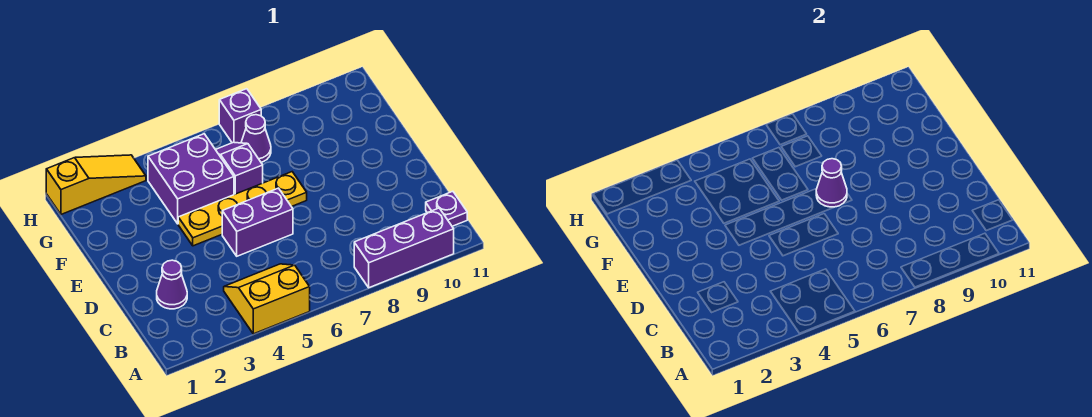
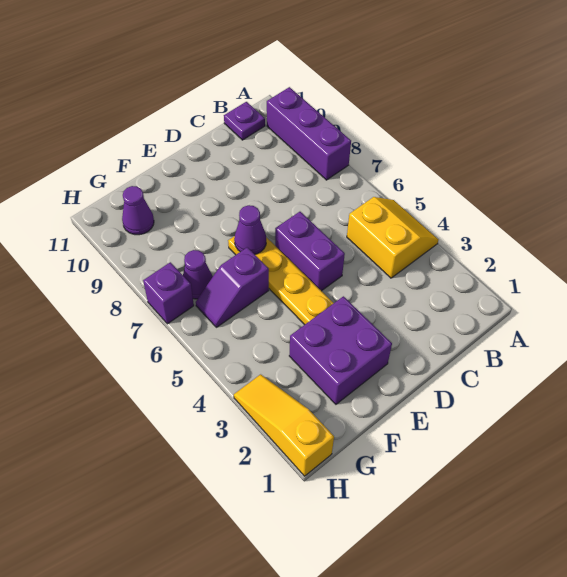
yellow slope A4:B5 level 1 top A -> yellow slope A4:B5 level 1 top B
purple cone C2 level 1 -> purple cone G10 level 1
purple brick F4:G5 level 1 -> purple brick E2:F3 level 1

